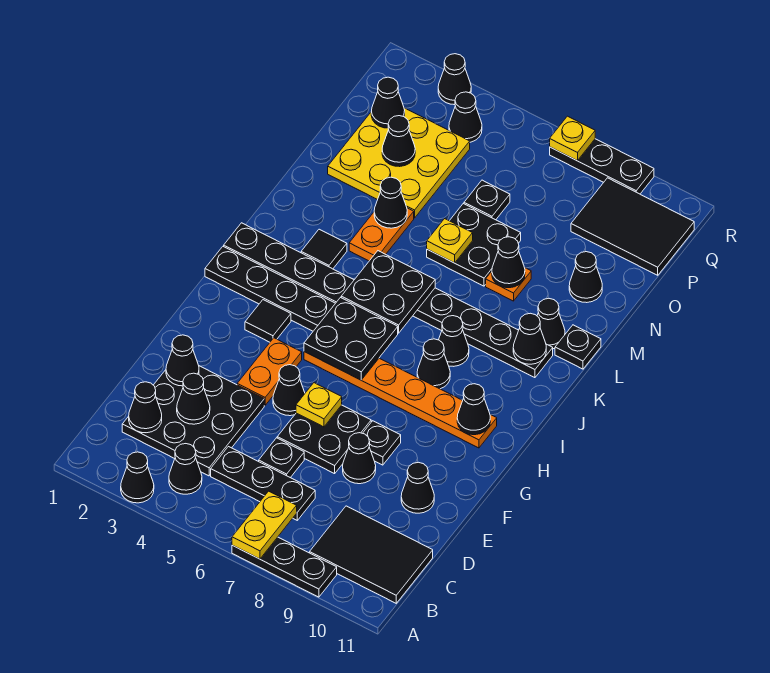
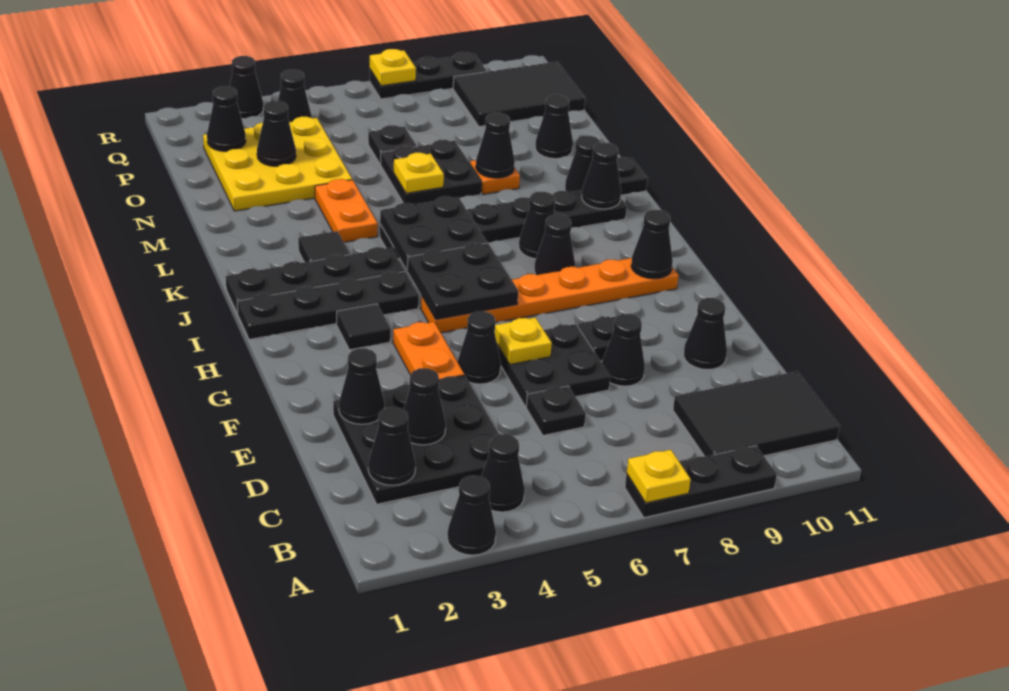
yellow plate A7:B7 level 2 -> yellow plate A7 level 2
black plate C5:C7 level 1 -> none
black cone M4 level 2 -> none

